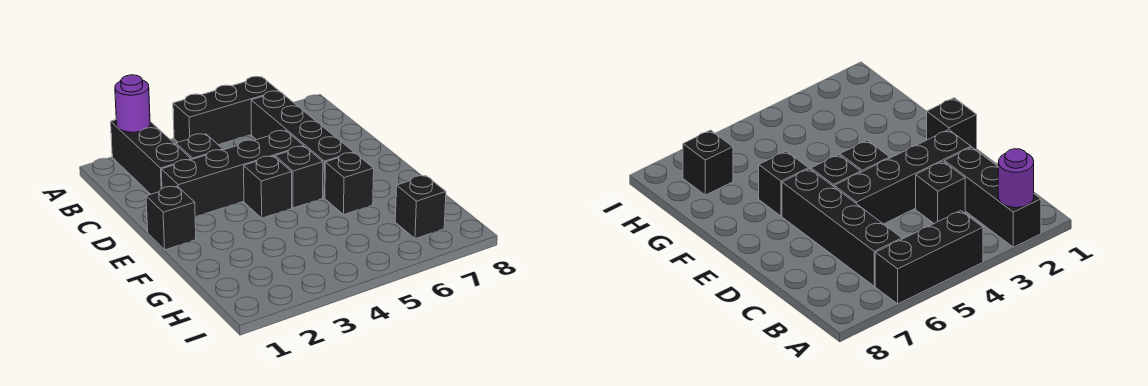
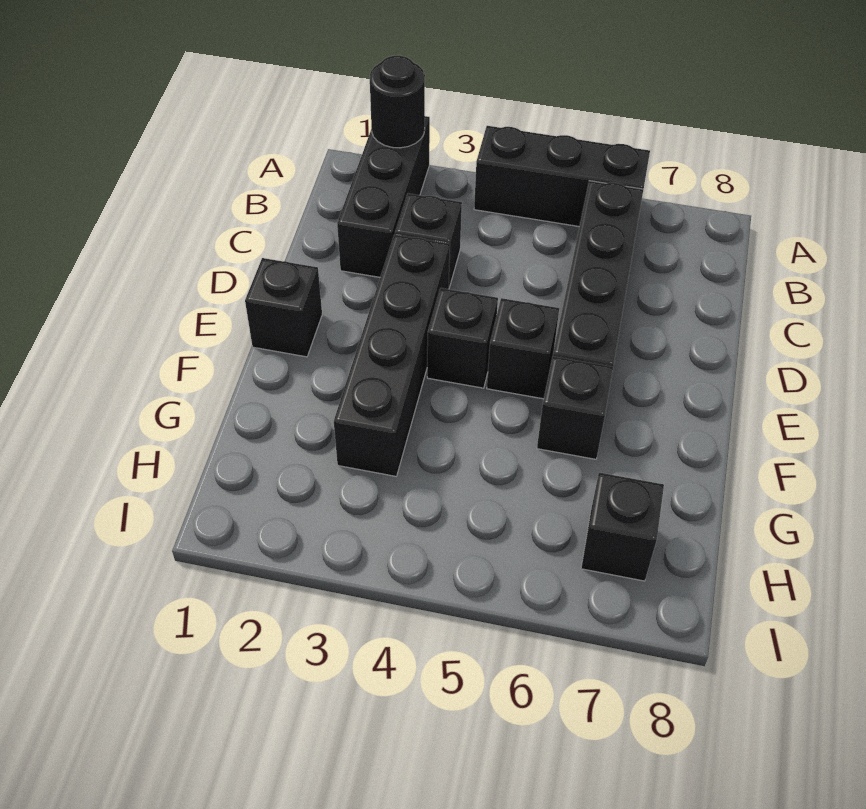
purple round brick A2 level 2 -> black round brick A2 level 2
black brick D2:D5 level 1 -> black brick D3:G3 level 1

